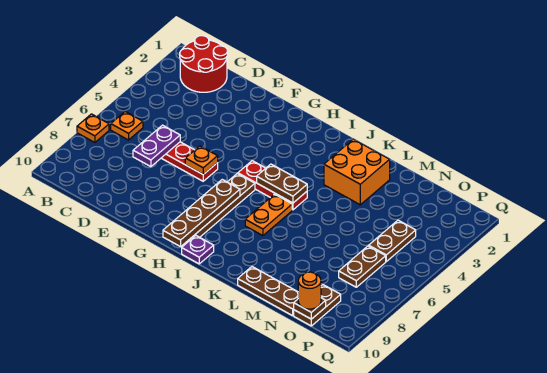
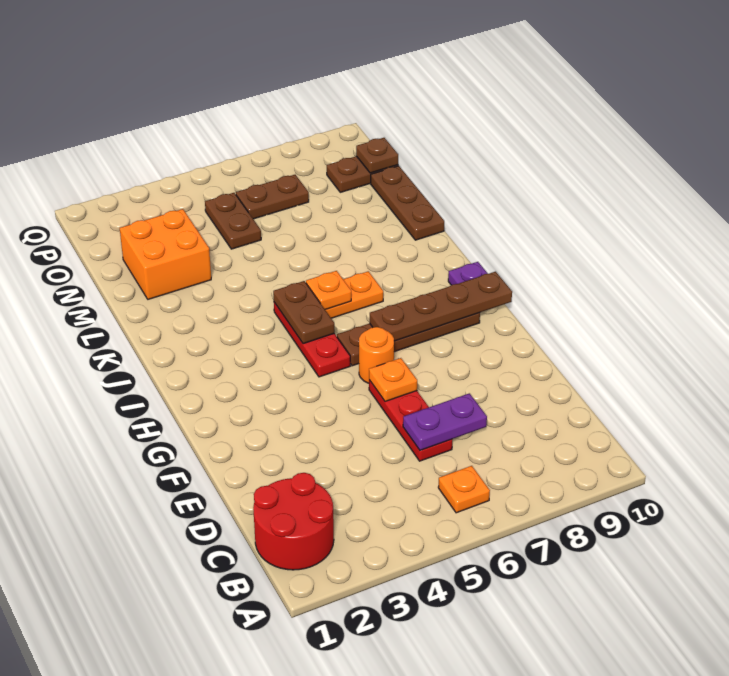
orange plate A7 level 1 -> orange plate J6 level 2
orange brick K2:L3 level 1 -> orange brick M2:N3 level 1
brown plate O4:O5 level 1 -> brown plate N5:O5 level 1
orange round brick O10 level 3 -> orange round brick G6 level 1

